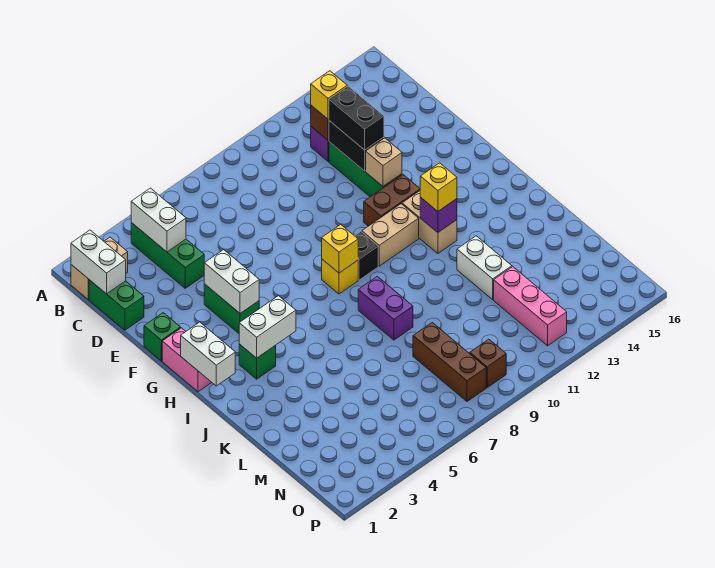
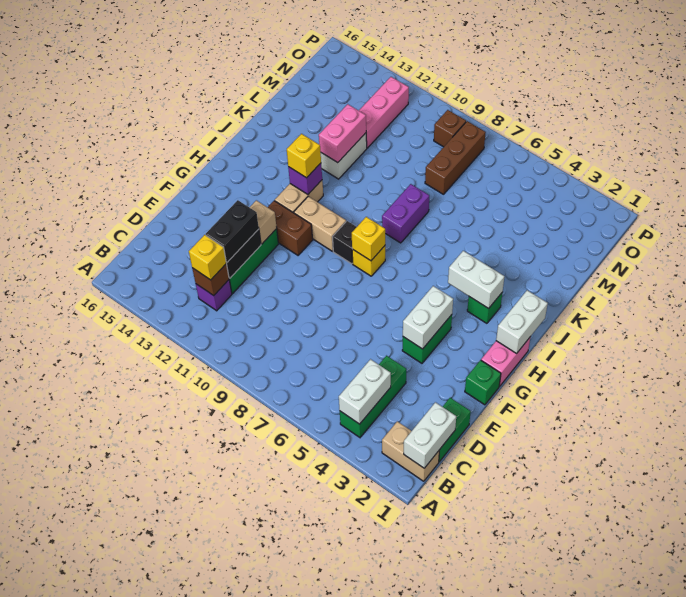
none -> pink brick K12:L12 level 2

